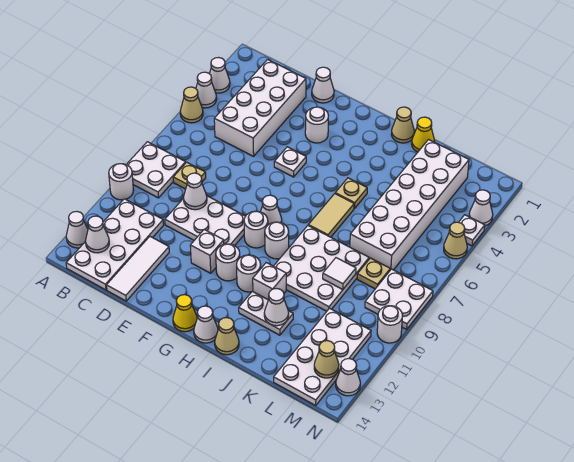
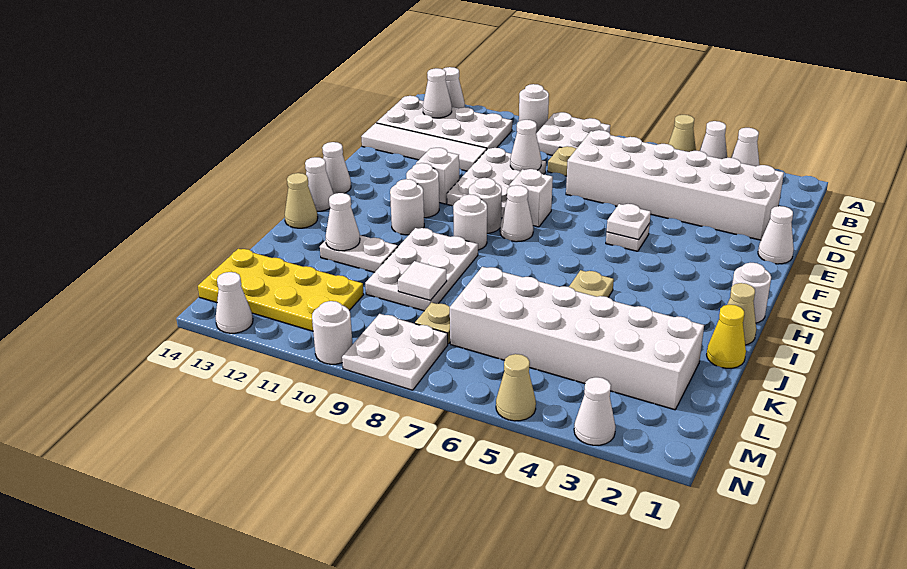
white brick C2:D5 level 1 -> white brick C2:D7 level 1
white tile D12:D14 level 1 -> white tile D11:D14 level 1
white round brick F3 level 1 -> white round brick H1 level 1
yellow cone G14 level 1 -> white cone G14 level 1
tan tile I6:I7 level 1 -> none
white plate I8:K10 level 1 -> white plate I9:K10 level 1
white brick I11 level 1 -> white brick F8 level 1
white plate I12:J12 level 1 -> white plate J11:J12 level 1
white plate L11:M14 level 1 -> yellow plate L11:M14 level 1
tan cone M13 level 2 -> none
white plate N4 level 1 -> white plate F5 level 2

